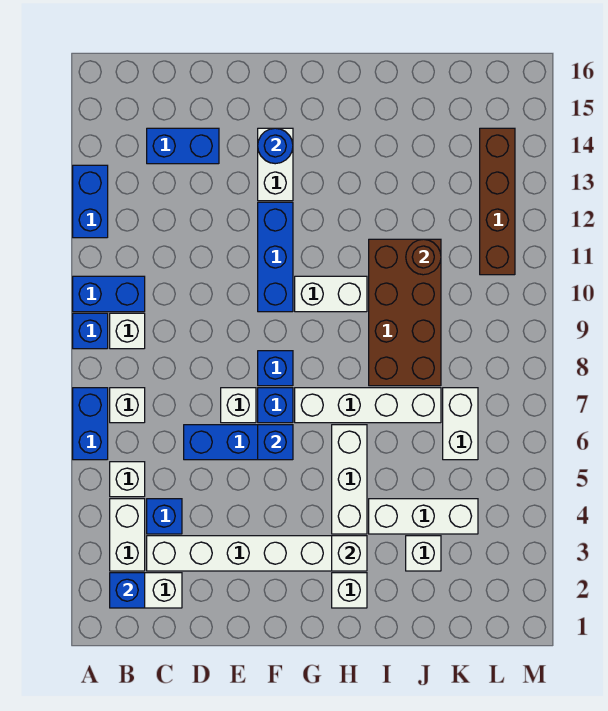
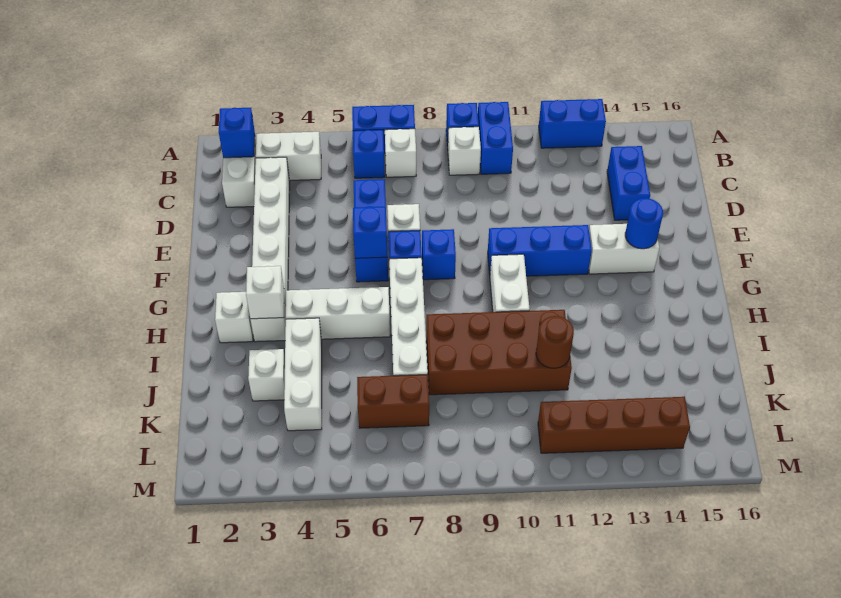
white brick B5 level 1 -> none
blue brick C4 level 1 -> blue brick B6 level 1
white brick K6:K7 level 1 -> brown brick K6:K7 level 1

